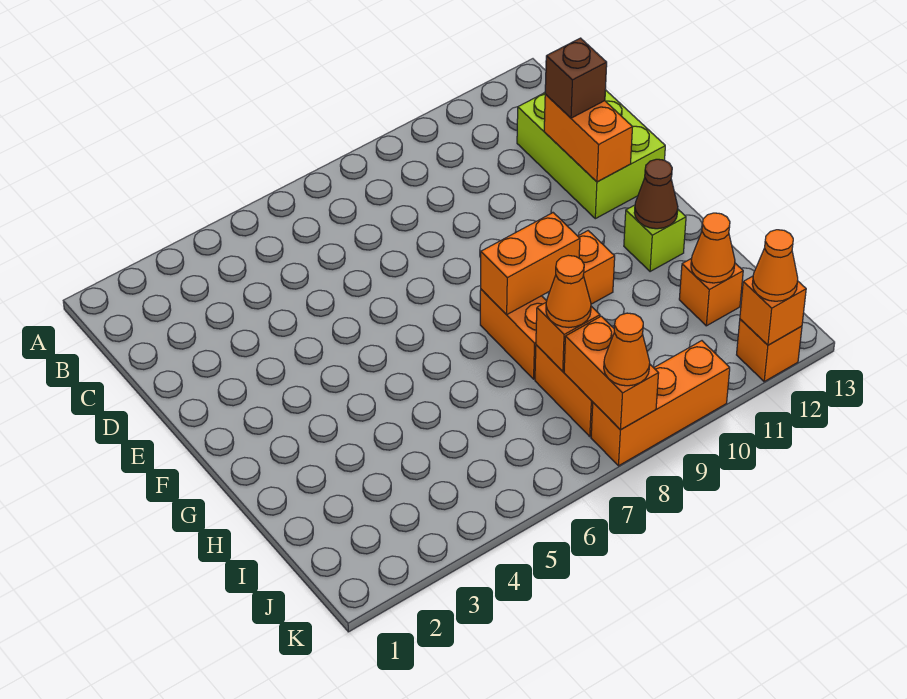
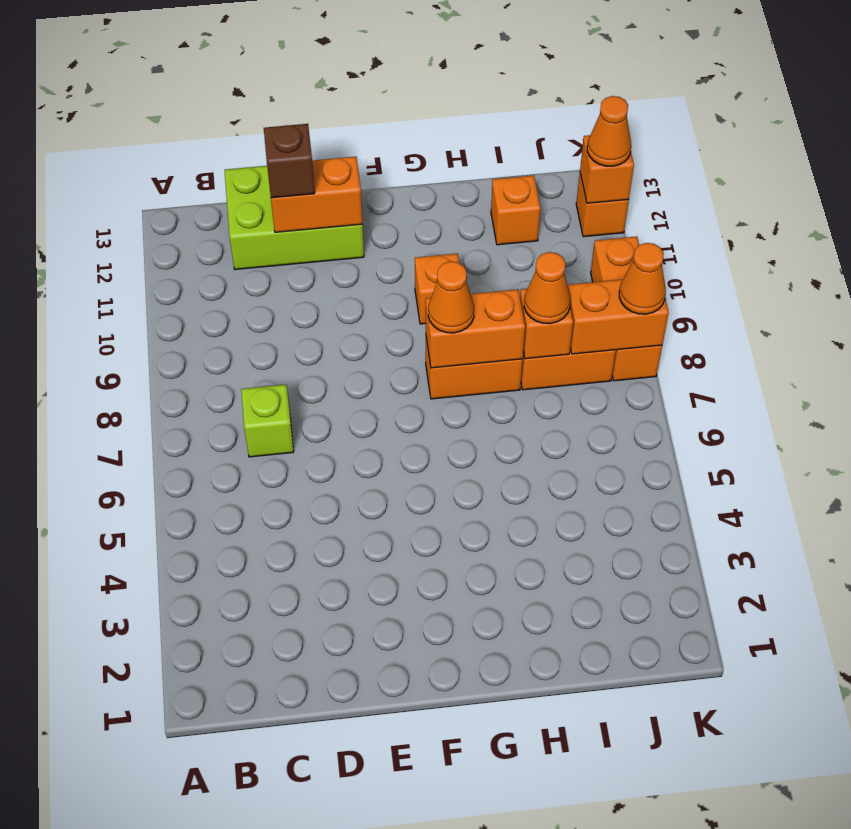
orange brick G8:G9 level 2 -> orange brick G8:H8 level 2
lime brick G12 level 1 -> lime brick C7 level 1
brown cone G12 level 2 -> none
orange cone I12 level 2 -> orange cone G8 level 3

